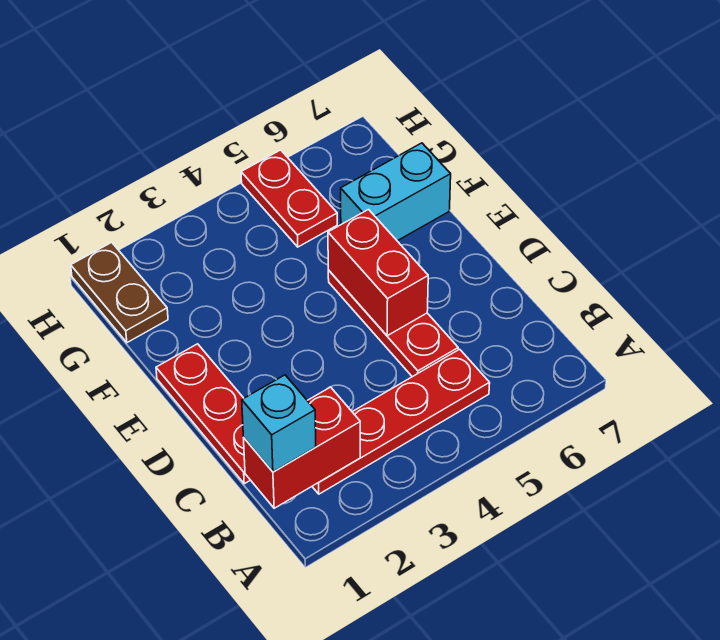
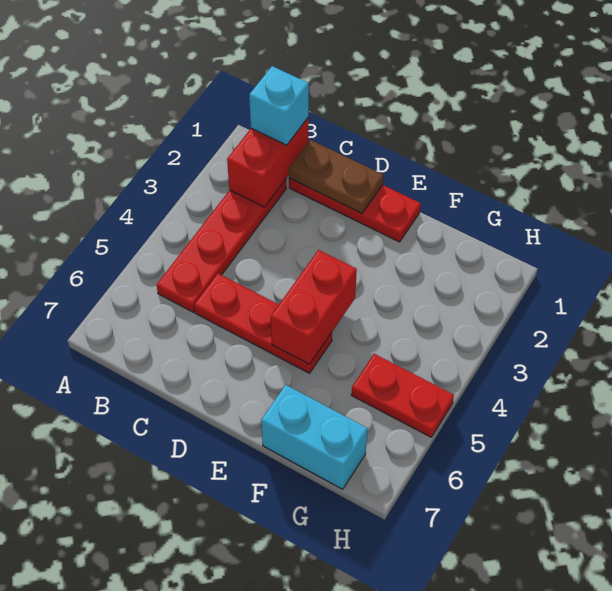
red brick D5:E5 level 2 -> red brick E4:E5 level 2
cyan brick F6:F7 level 1 -> cyan brick F7:G7 level 1
brown plate G1:H1 level 1 -> brown plate C1:D1 level 2

